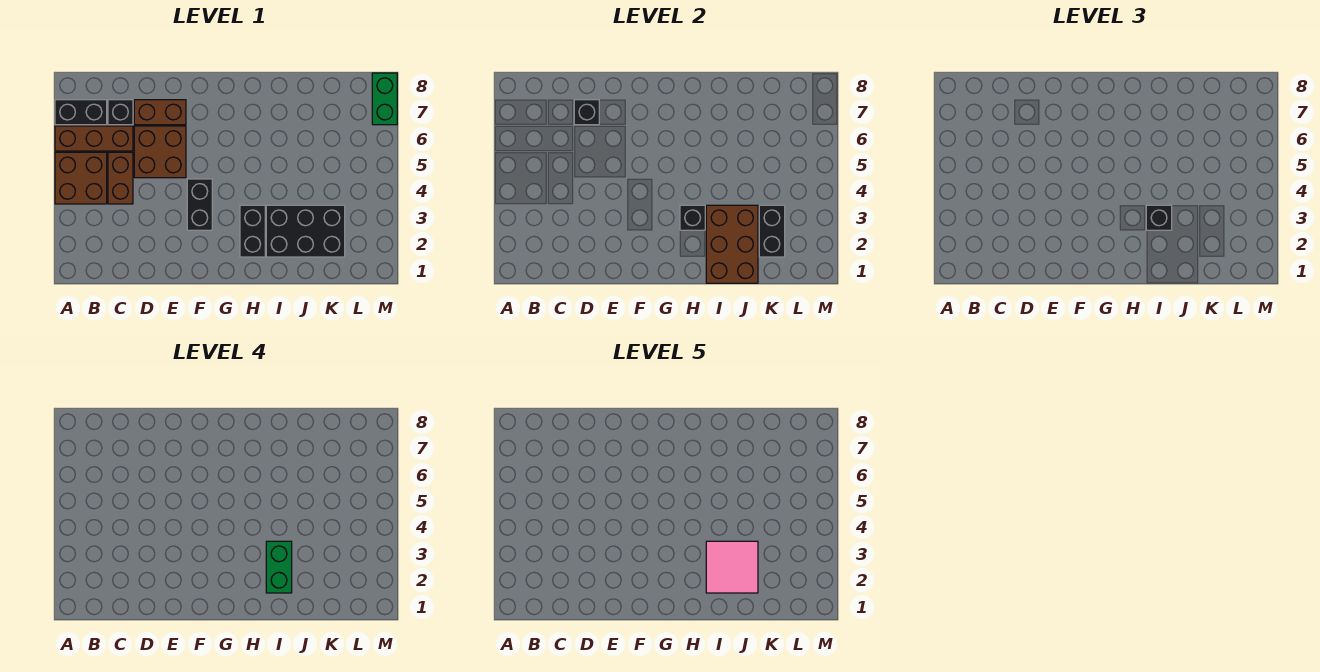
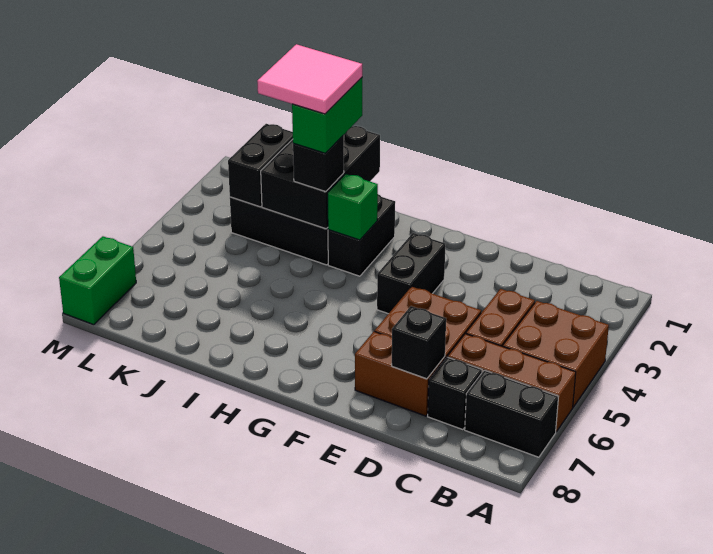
black brick H3 level 2 -> green brick H3 level 2
brown brick I1:J3 level 2 -> black brick I1:J3 level 2

